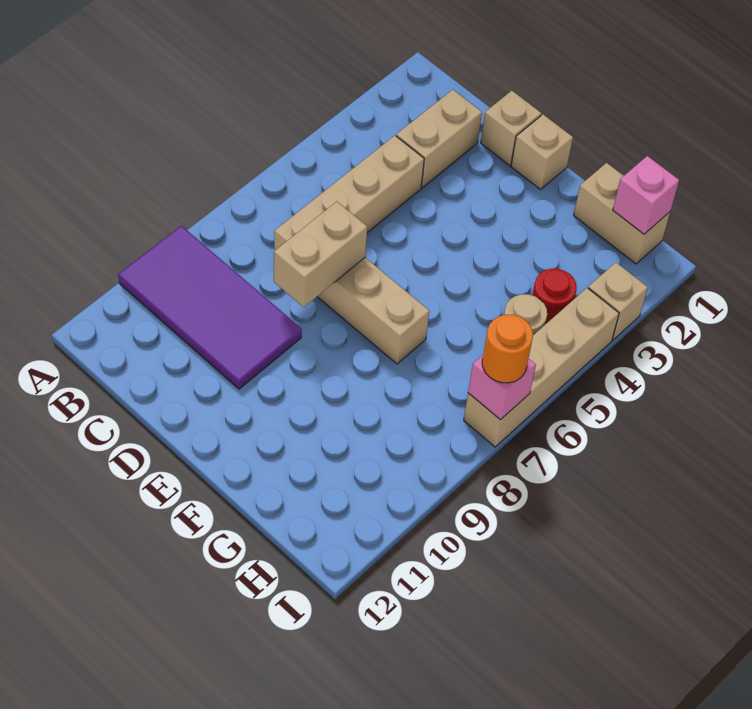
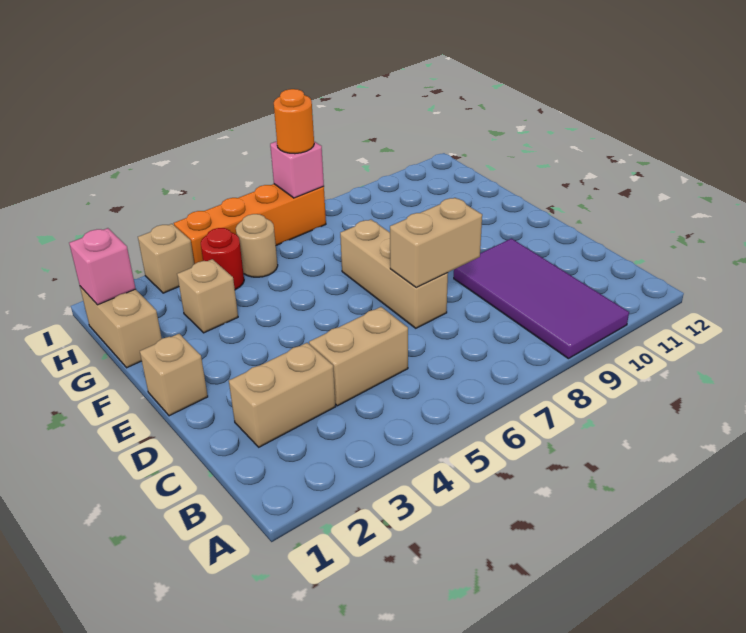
tan brick C4:C7 level 1 -> tan brick C4:C5 level 1
tan brick D1 level 1 -> tan brick G3 level 1
tan brick I4:I7 level 1 -> orange brick I4:I7 level 1

